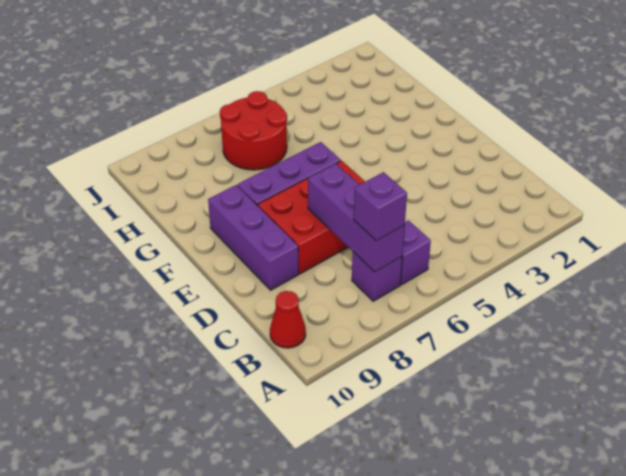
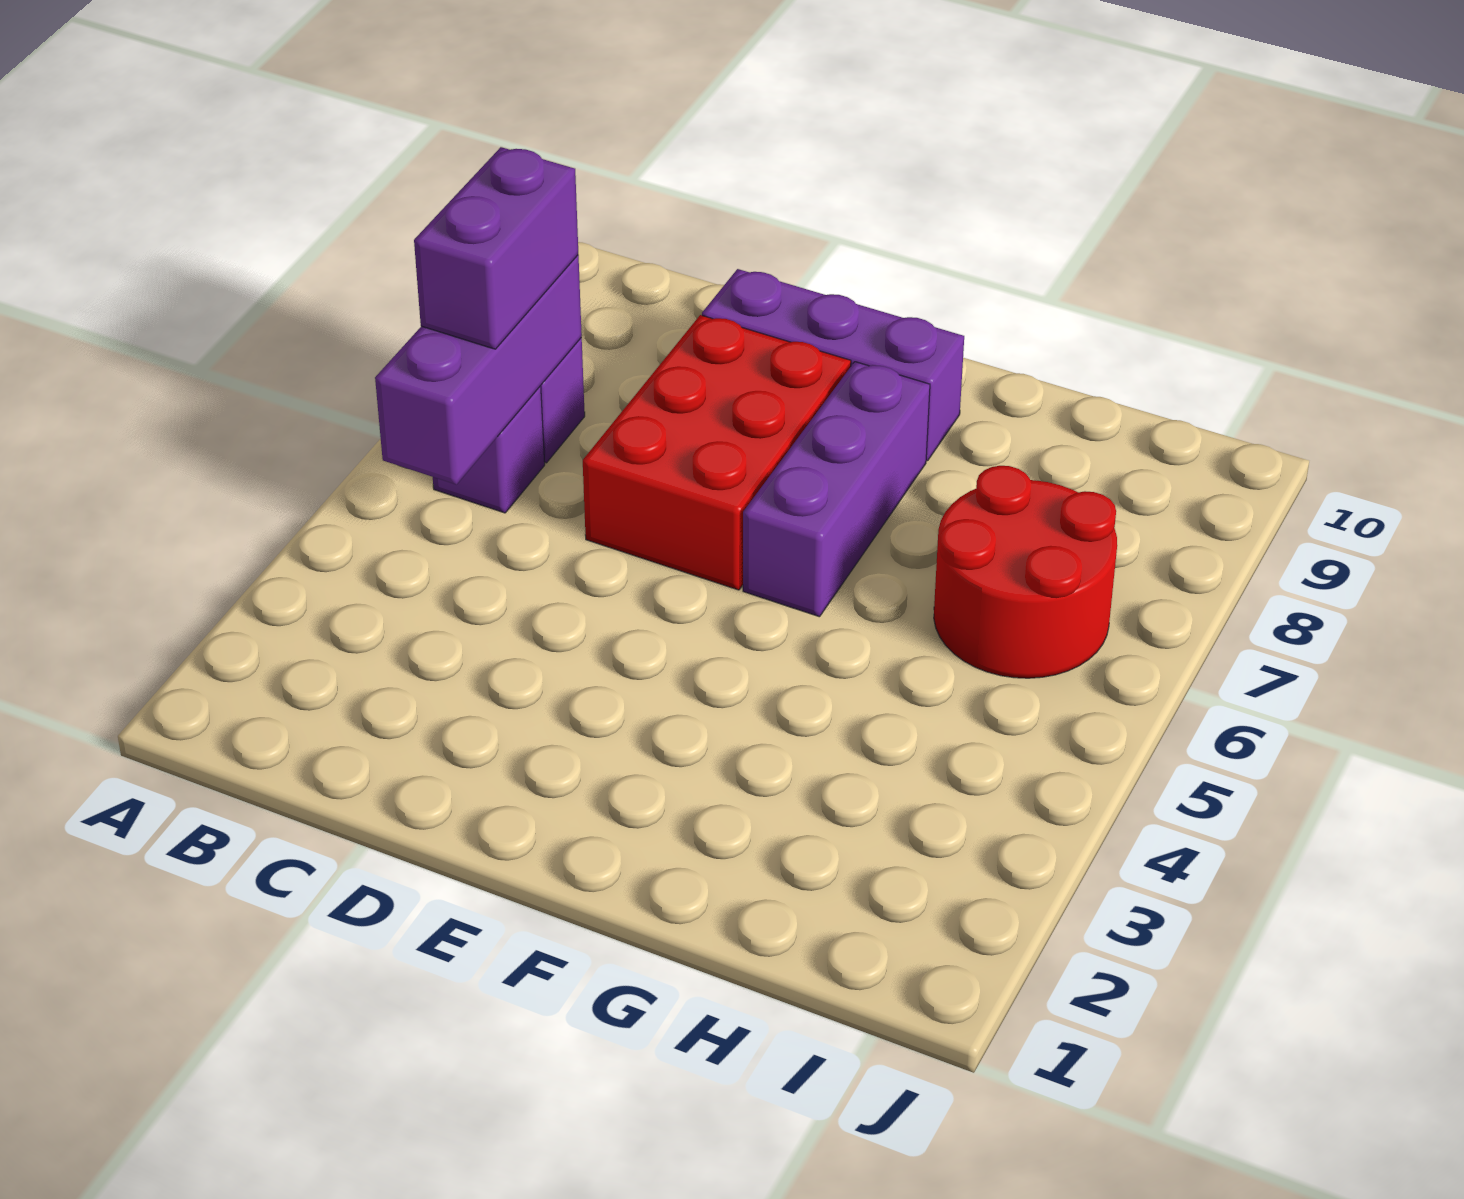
purple brick B7:D7 level 2 -> purple brick B5:B7 level 2
purple brick B7 level 3 -> purple brick B6:B7 level 3
red cone B10 level 1 -> none

